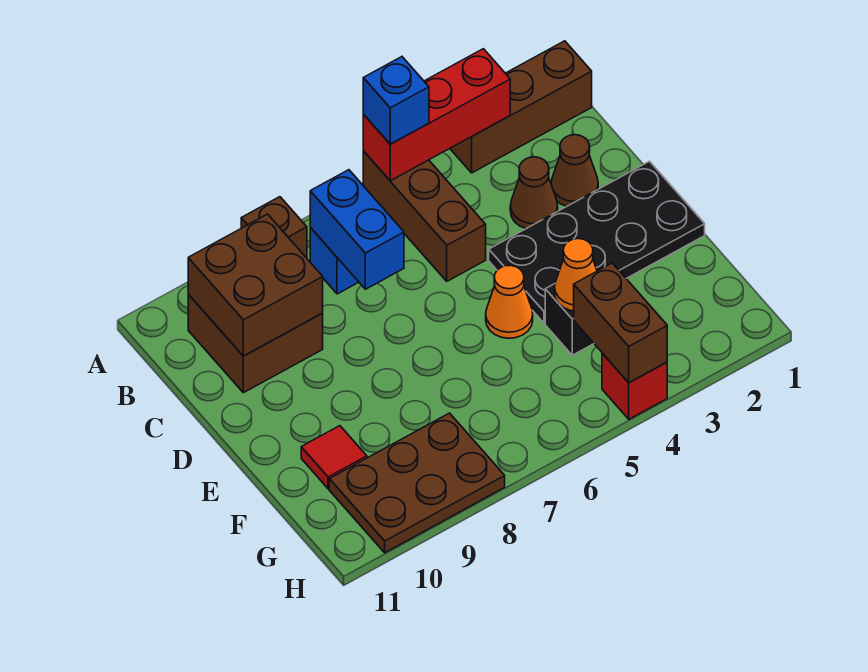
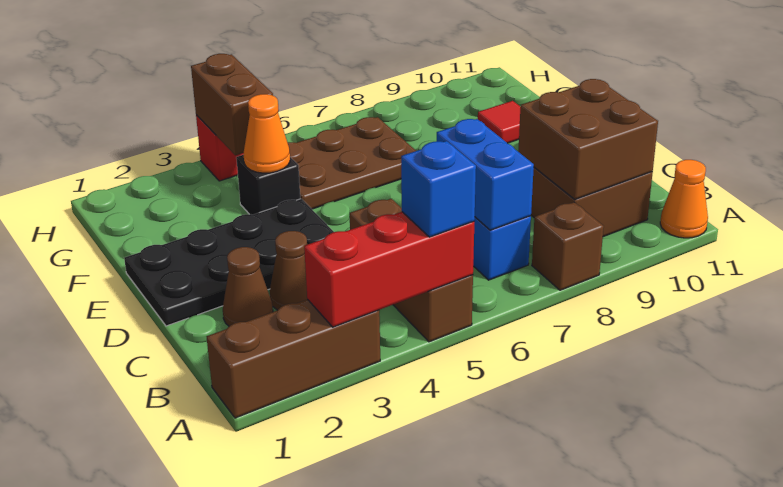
orange cone E5 level 1 -> orange cone A11 level 1
brown plate G8:H10 level 1 -> brown plate F5:G7 level 1

